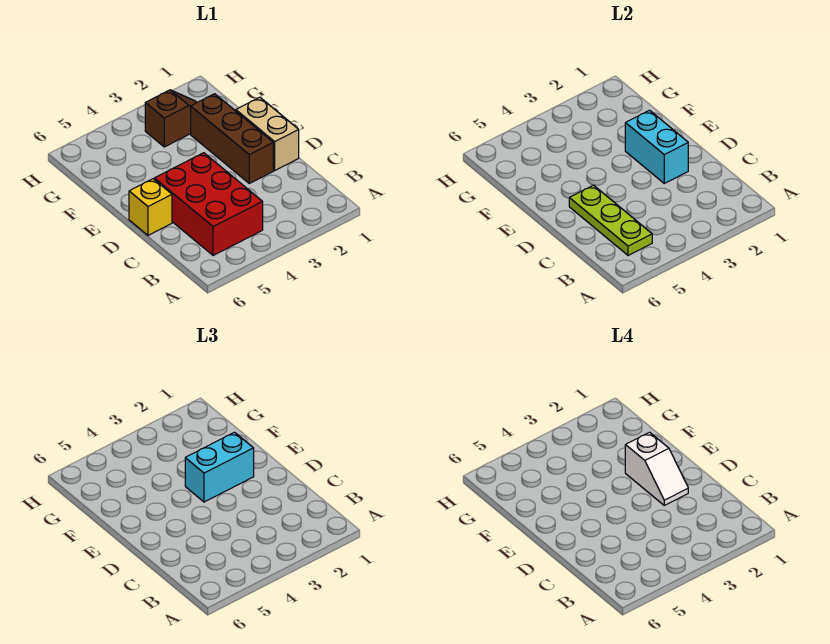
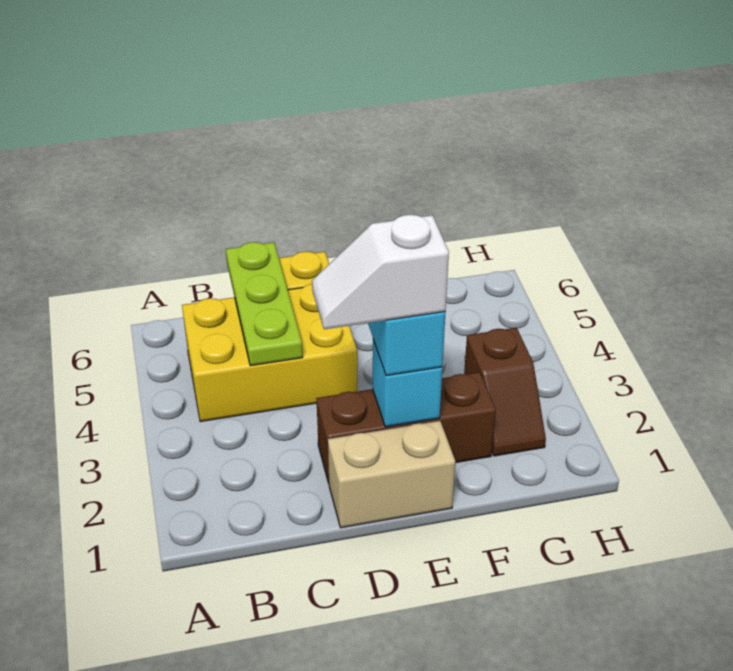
red brick B4:D5 level 1 -> yellow brick B4:D5 level 1
lime plate B5:D5 level 2 -> lime plate C4:C6 level 2
cyan brick D2:E2 level 2 -> cyan brick E2 level 2

